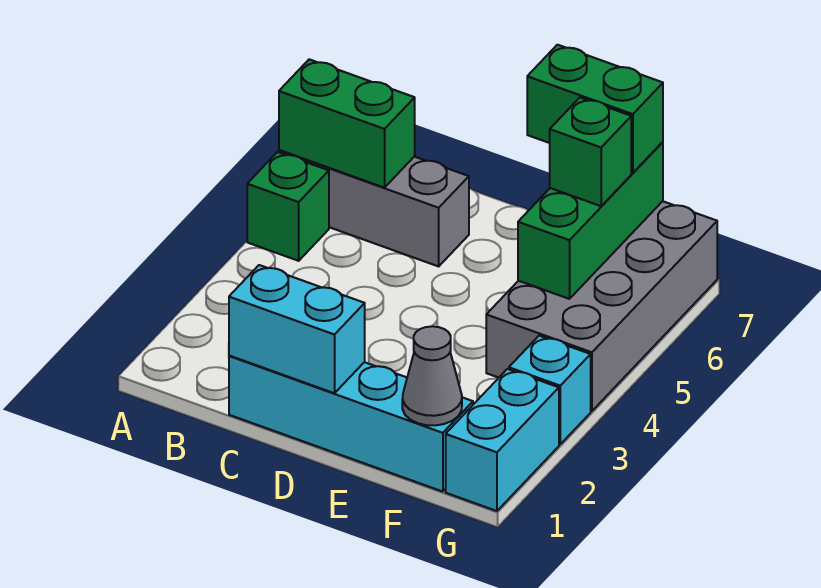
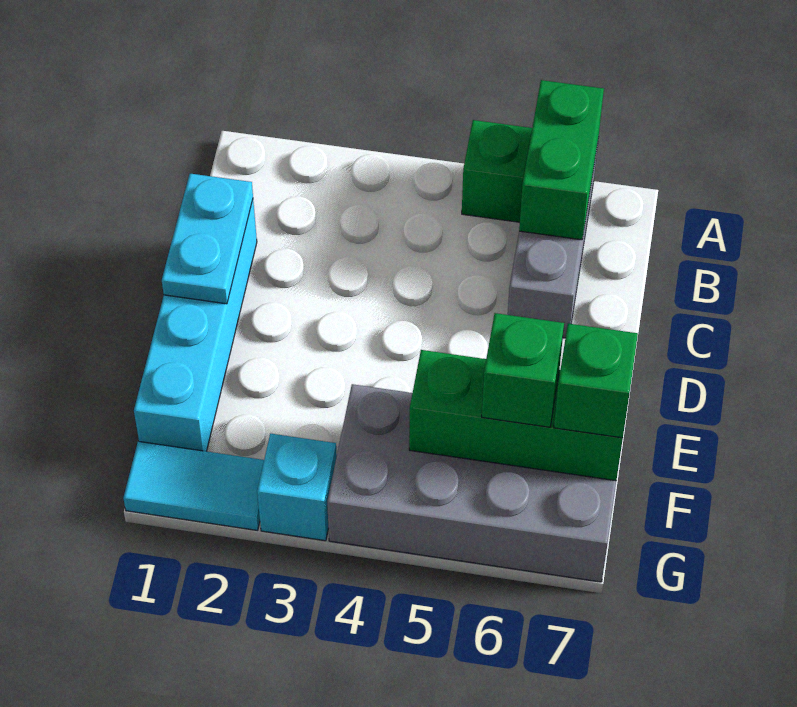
cyan brick C1:D1 level 2 -> cyan plate C1:D1 level 2
green brick E7:F7 level 3 -> green brick F7 level 3
grey cone F1 level 2 -> none
cyan brick G1:G2 level 1 -> cyan tile G1:G2 level 1

